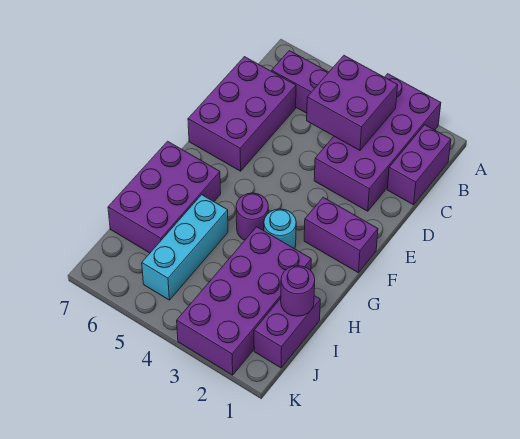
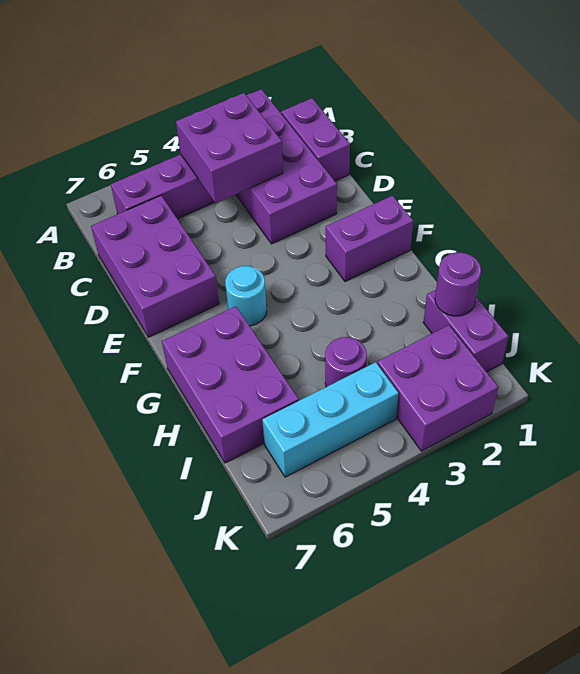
cyan round brick G3 level 1 -> cyan round brick F5 level 1
purple round brick G4 level 1 -> purple round brick I4 level 1
purple brick H2:K3 level 1 -> purple brick J2:K3 level 1
cyan brick H5:J5 level 1 -> cyan brick J4:J6 level 1

